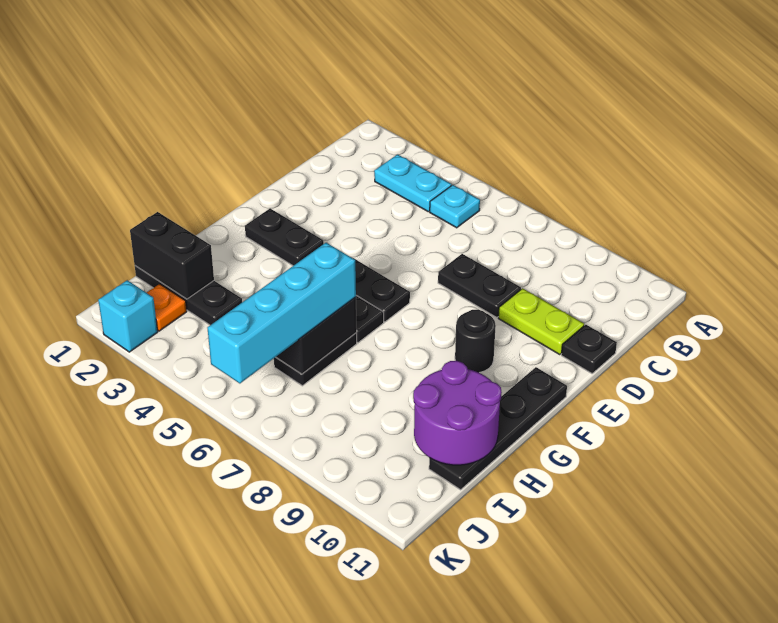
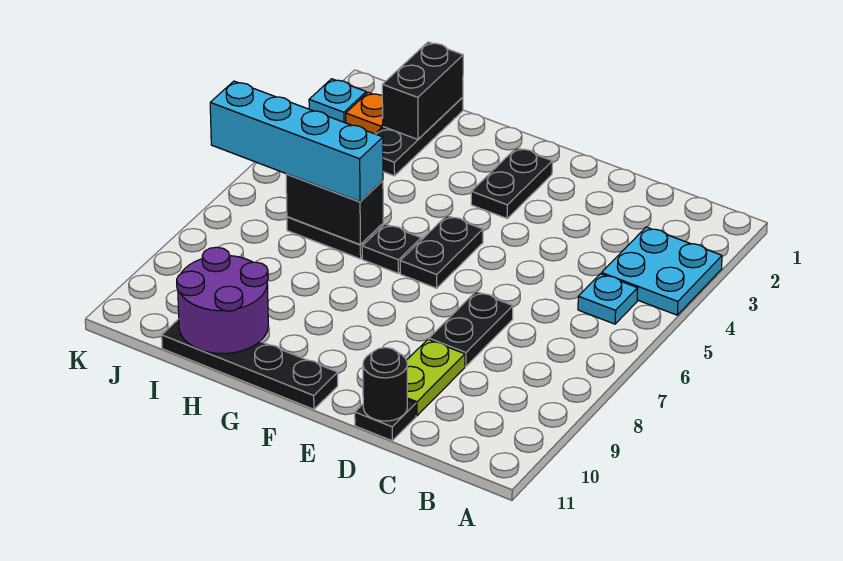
cyan plate B3:B4 level 1 -> cyan plate A3:B4 level 1
black round brick F9 level 1 -> black round brick D11 level 2
cyan brick K2 level 1 -> cyan plate K2 level 1

